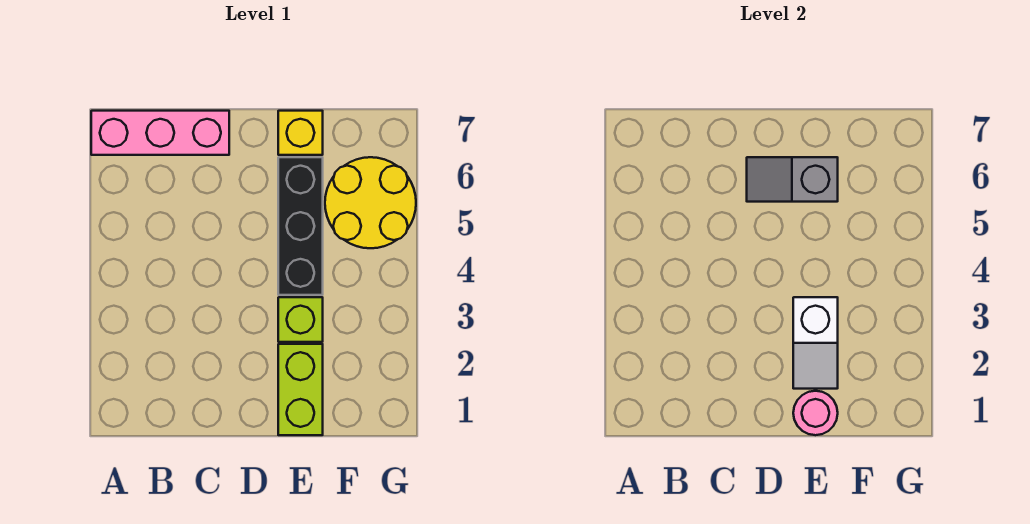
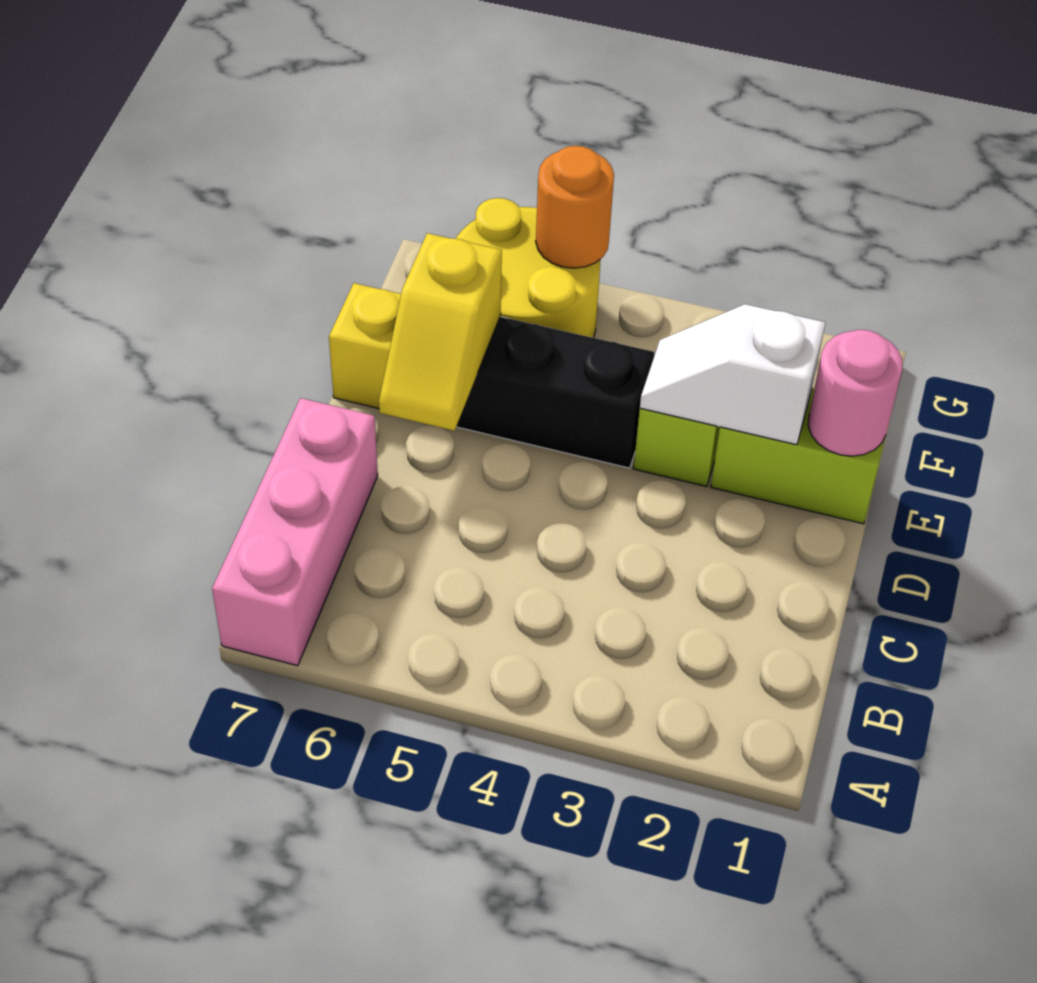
grey slope D6:E6 level 2 top E -> yellow slope D6:E6 level 2 top E
white slope E2:E3 level 2 top 3 -> white slope E2:E3 level 2 top 2
none -> orange round brick G5 level 2

